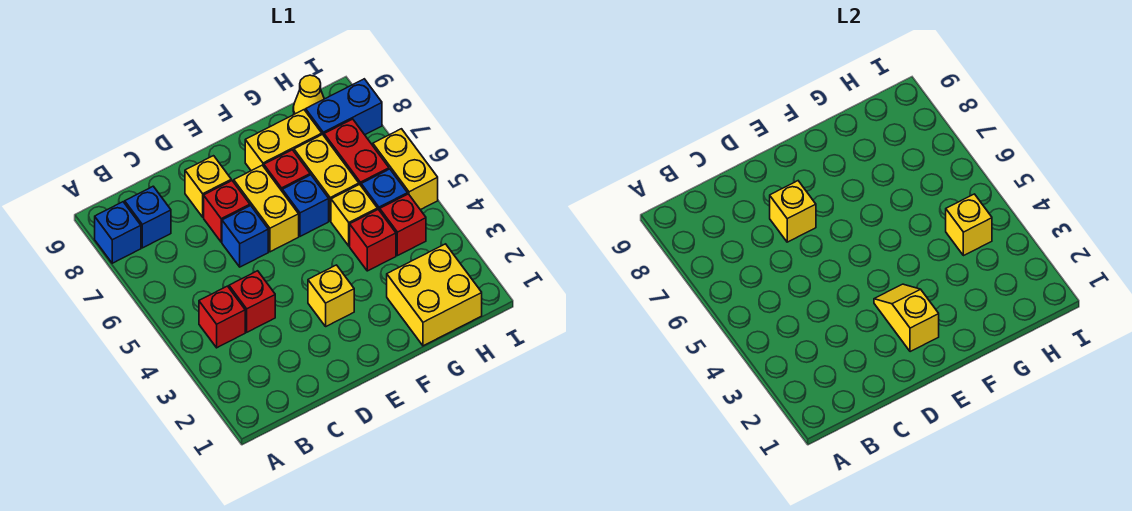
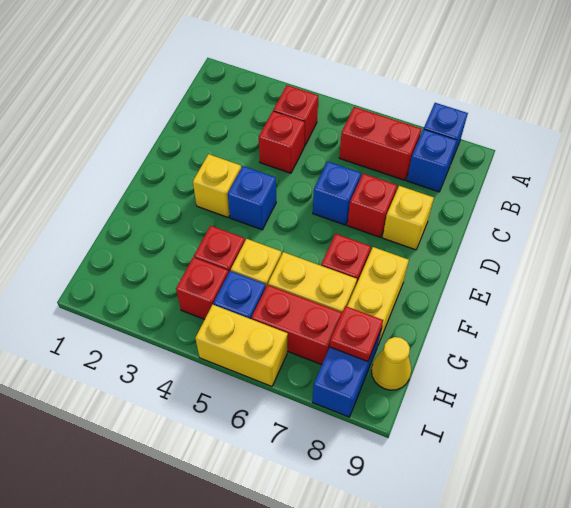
none -> red brick B6:B7 level 1
yellow brick D7 level 2 -> none
yellow slope E2:E3 level 2 top 2 -> none
yellow brick E6:E7 level 1 -> none
blue brick F6 level 1 -> blue brick E4 level 1
yellow brick G1:H2 level 1 -> none
yellow brick H4 level 2 -> none
none -> red plate H8 level 2

